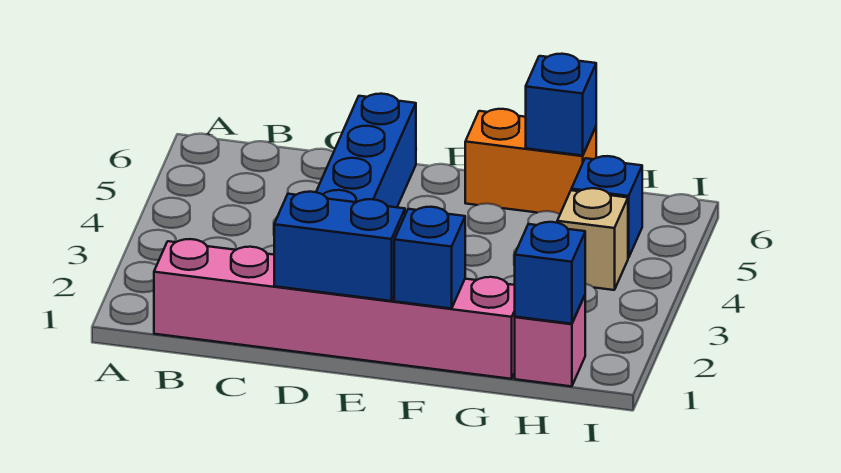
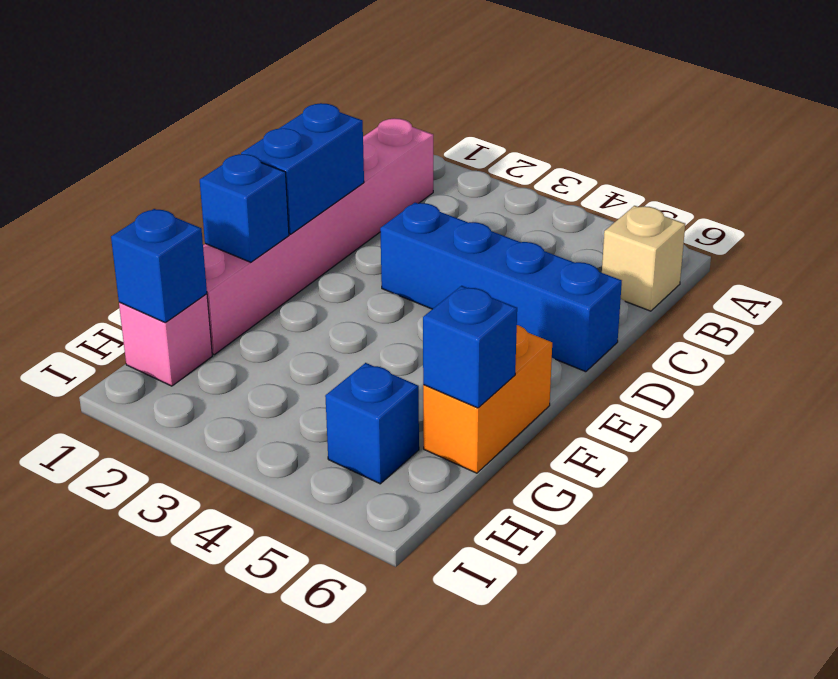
tan brick H4 level 1 -> tan brick B6 level 1

